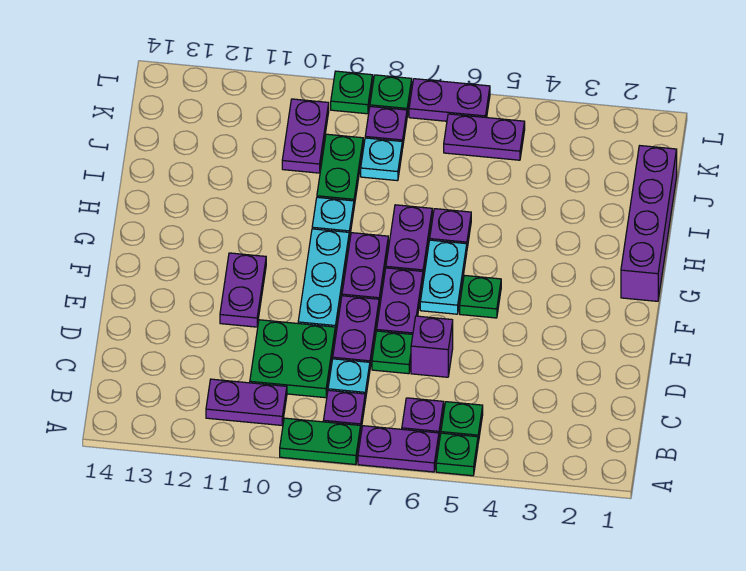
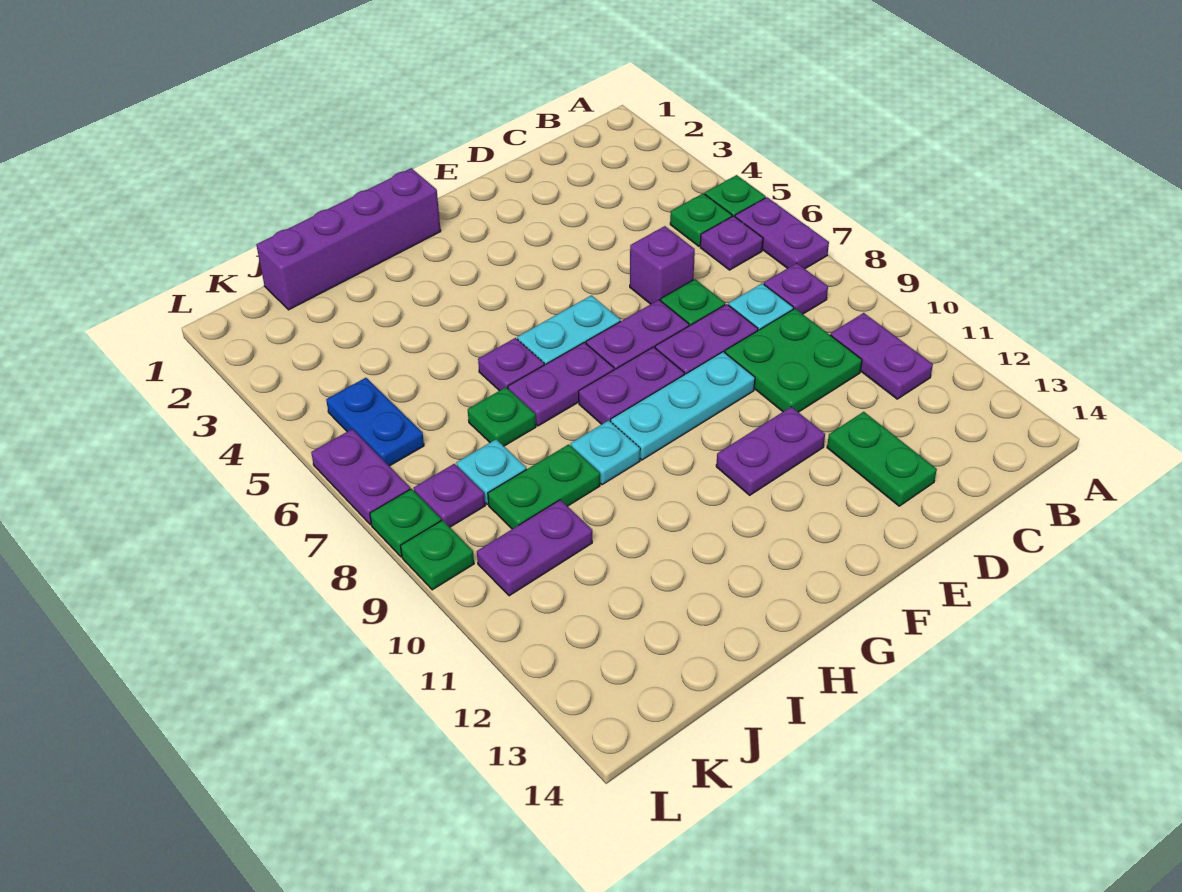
green plate A8:A9 level 1 -> green plate D12:D13 level 1
green plate F5 level 1 -> green plate I7 level 1
purple plate K5:K6 level 1 -> blue plate K5:K6 level 1

